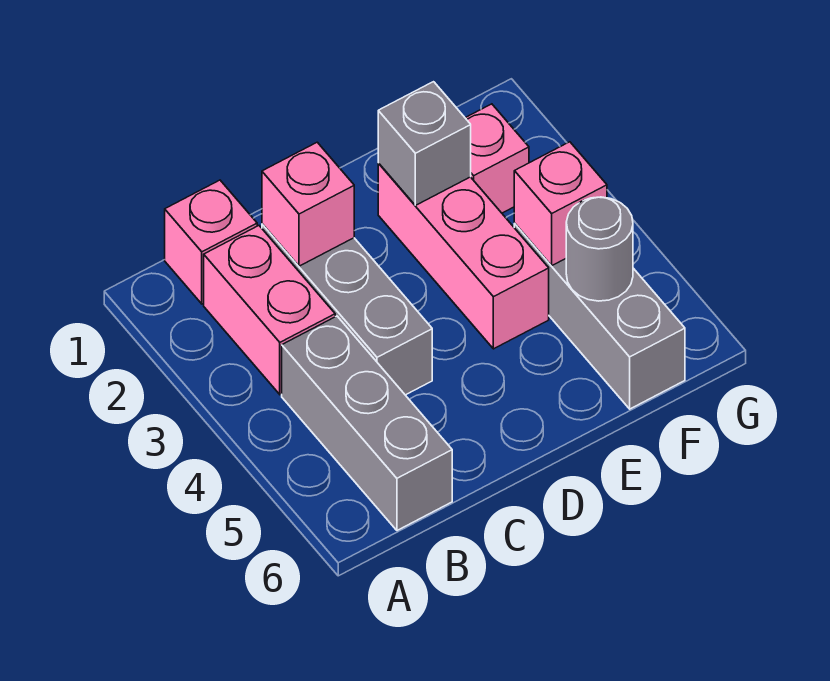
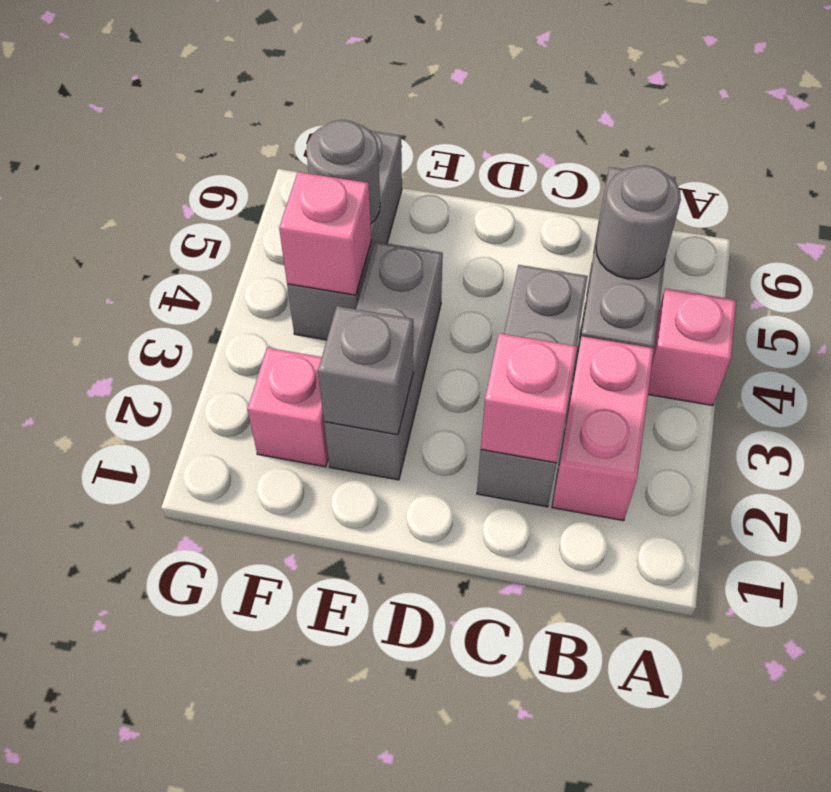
pink brick B1 level 1 -> pink brick A4 level 1
none -> grey round brick B5 level 2
pink brick E2:E4 level 1 -> grey brick E2:E4 level 1

